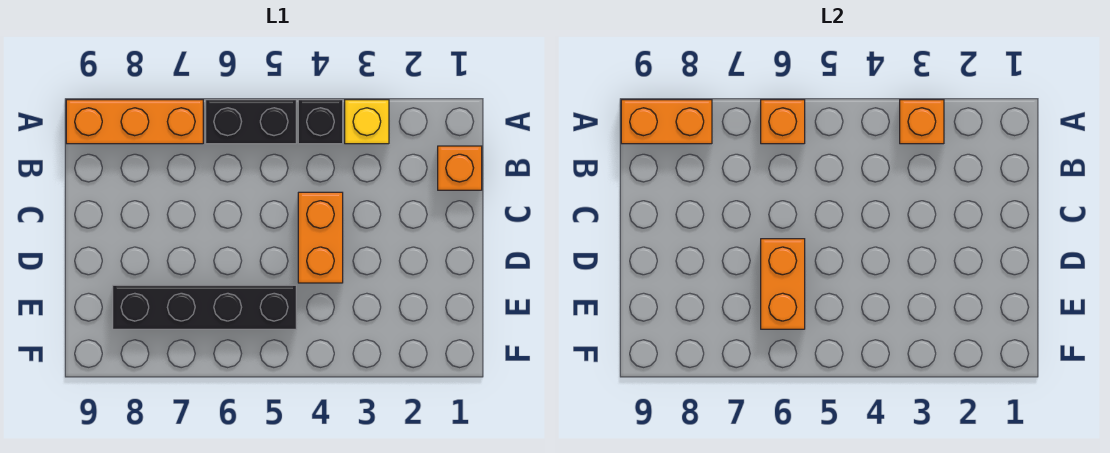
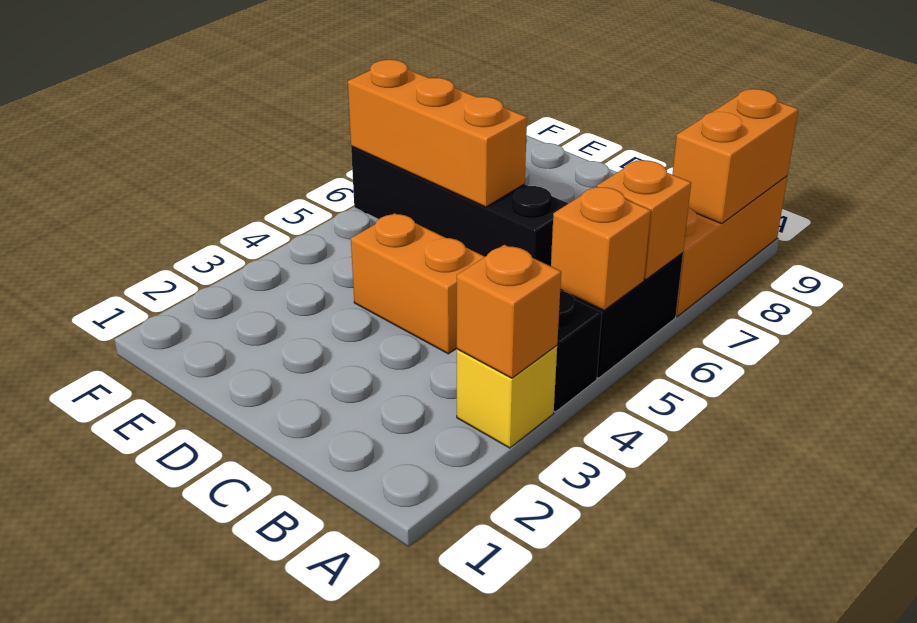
orange brick B1 level 1 -> orange brick A5 level 2
orange brick D6:E6 level 2 -> orange brick D6:F6 level 2
black brick E5:E8 level 1 -> black brick C6:F6 level 1

